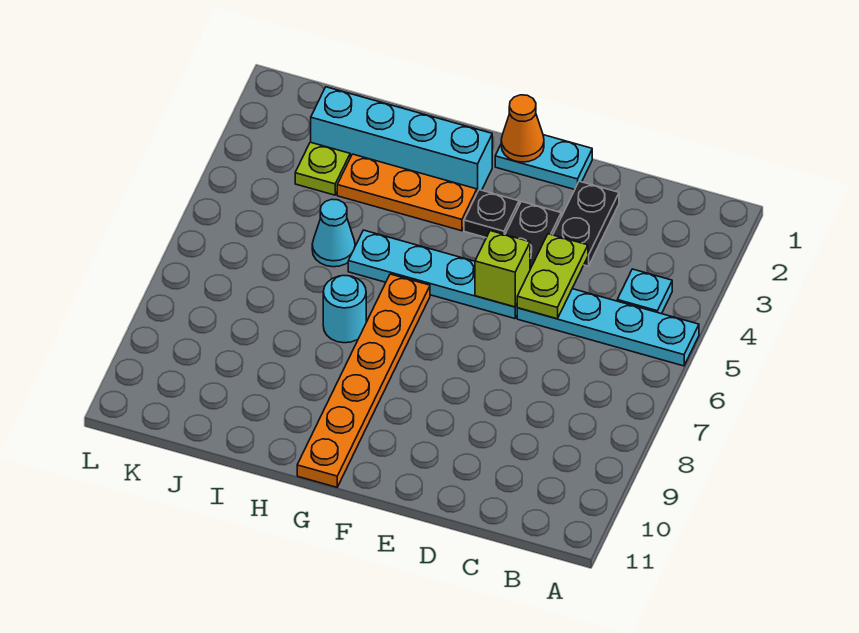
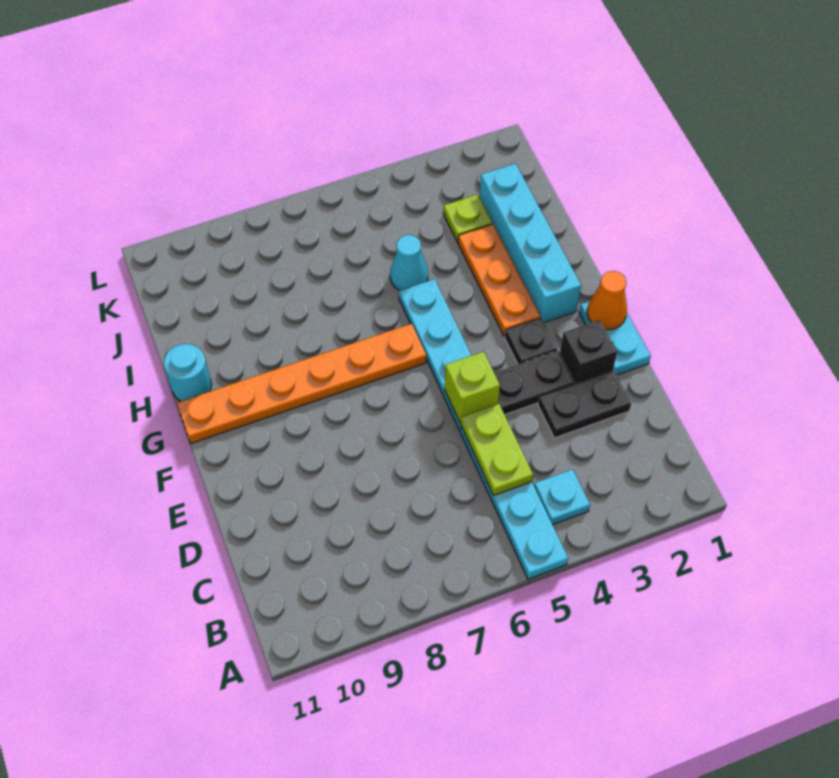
lime plate D4:D5 level 2 -> lime plate C5:D5 level 2
none -> black brick E2 level 1
cyan round brick H7 level 1 -> cyan round brick H11 level 1

